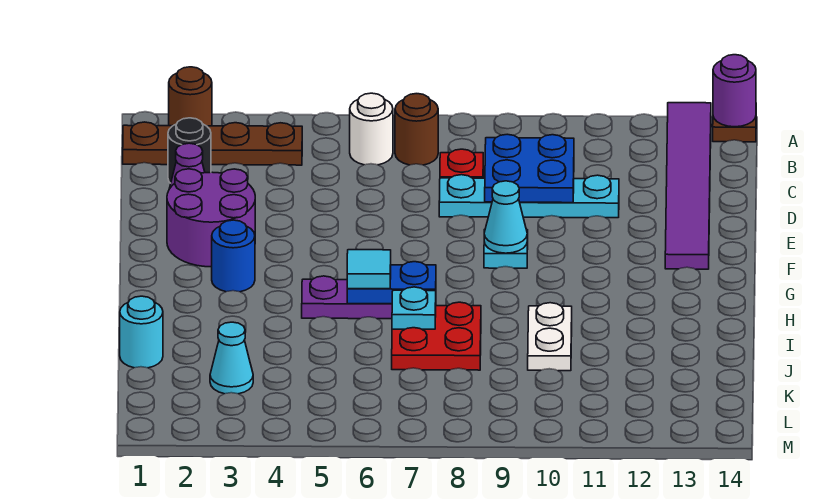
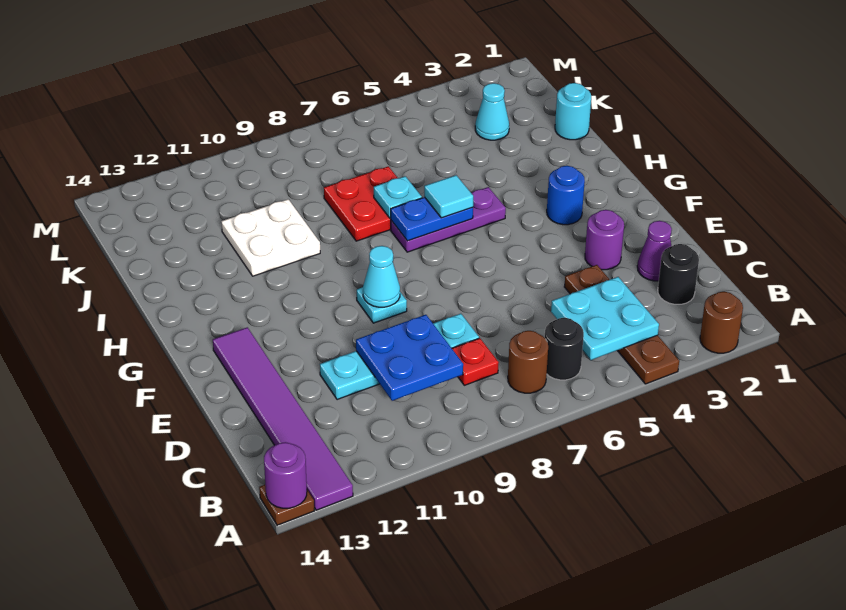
brown plate B1:B4 level 1 -> brown plate A4:D4 level 1
none -> cyan plate B4:C5 level 2
white round brick B6 level 1 -> black round brick B6 level 1
purple round brick E2:F3 level 1 -> purple round brick E3 level 1
white plate I10:J10 level 1 -> white plate I10:J11 level 1

